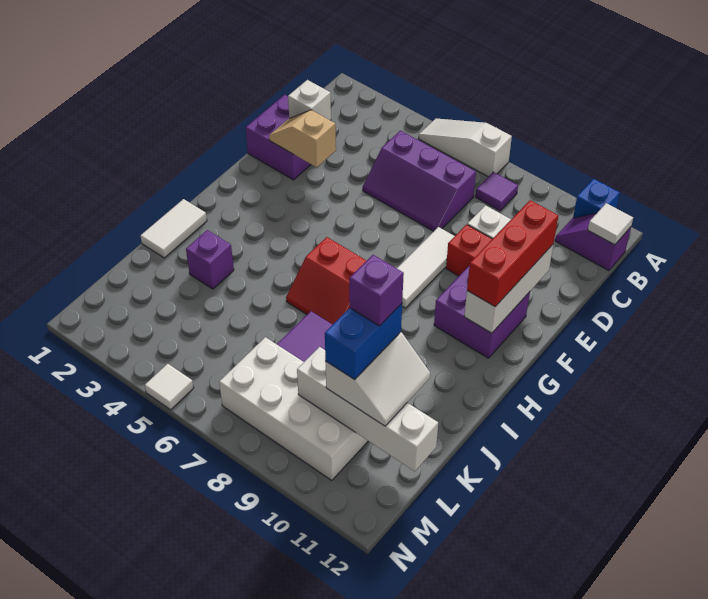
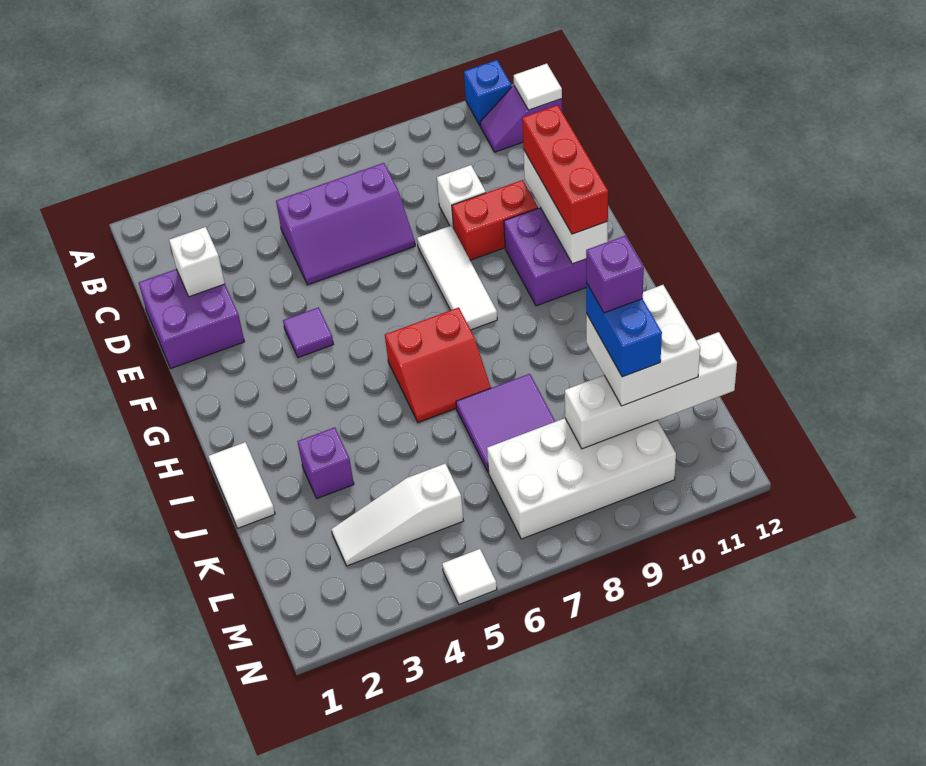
white slope A5:A7 level 1 top 7 -> white slope L3:L5 level 1 top 5
purple tile B8 level 1 -> purple tile F4 level 1
tan slope E2:E3 level 2 top 3 -> none
white slope K10:L11 level 3 top 10 -> white brick K10:L11 level 3

